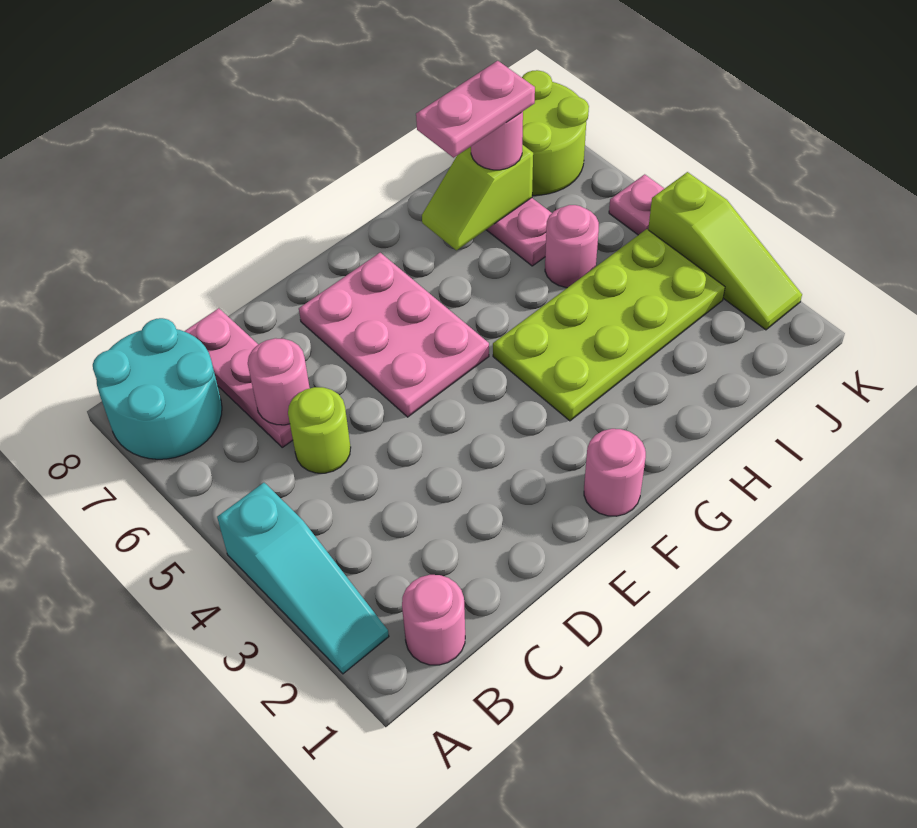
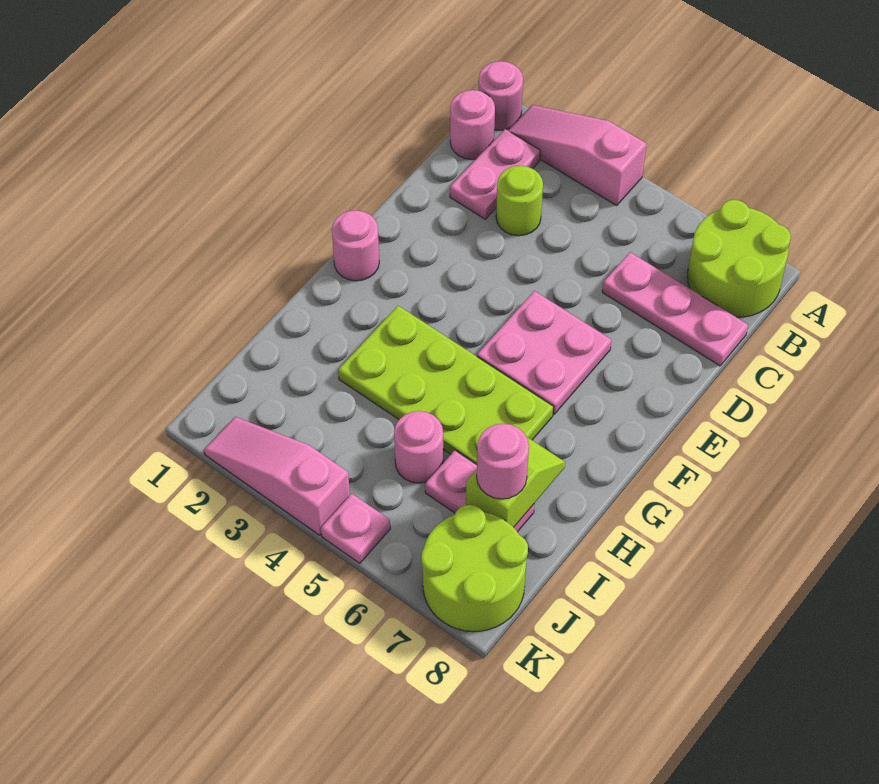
cyan slope A2:A4 level 1 top 4 -> pink slope A2:A4 level 1 top 4
cyan round brick A7:B8 level 1 -> lime round brick A7:B8 level 1
lime round brick C5 level 1 -> lime round brick C3 level 1
pink round brick C6 level 2 -> pink round brick A1 level 1
pink plate E5:F7 level 1 -> pink plate E5:F6 level 1
lime plate G3:J4 level 1 -> lime plate G3:H6 level 1
pink plate H7:I7 level 4 -> pink plate B2:C2 level 1
lime slope K2:K4 level 1 top 4 -> pink slope K2:K4 level 1 top 4

